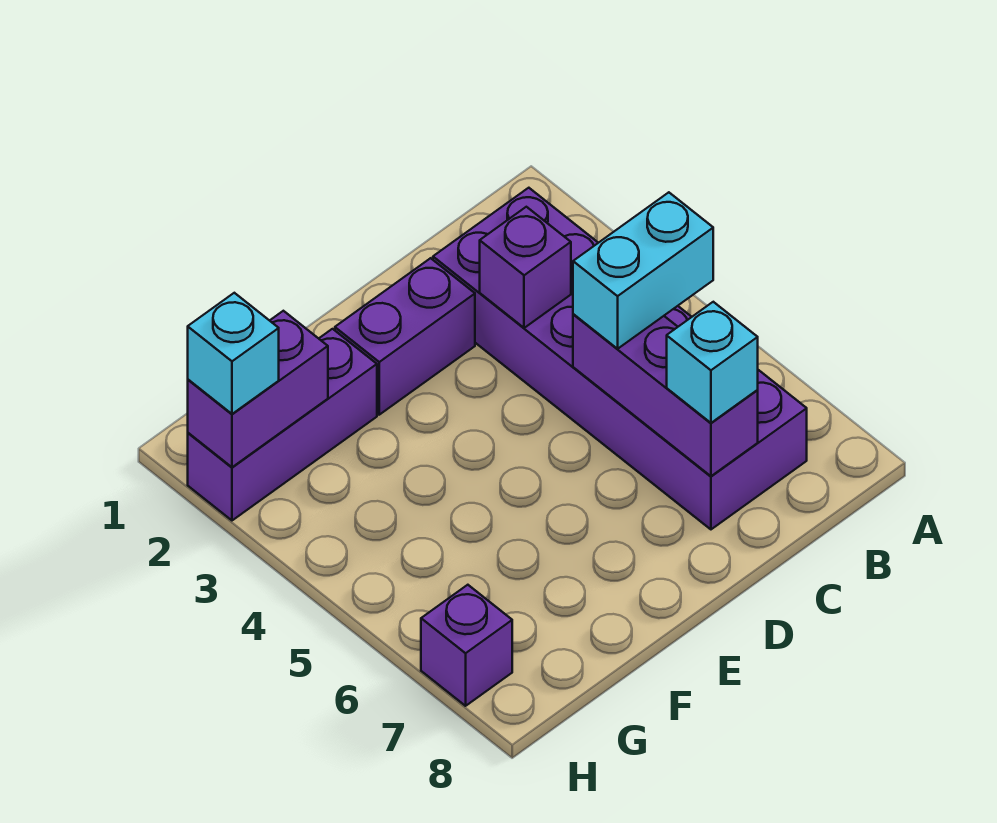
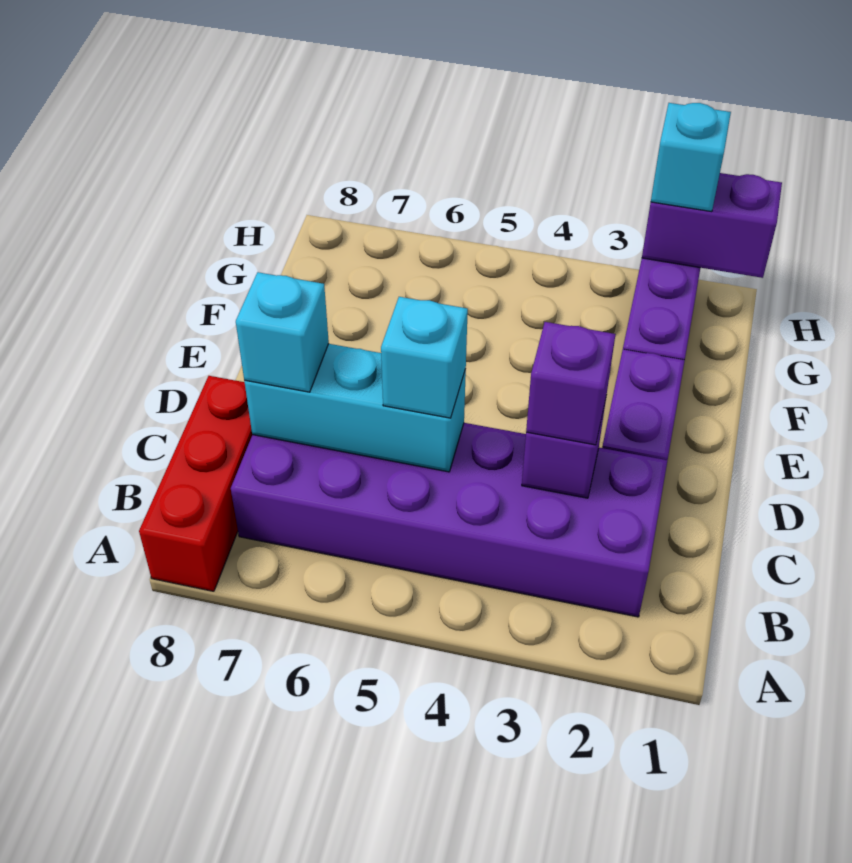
none -> red brick A8:C8 level 1
cyan brick B5:C5 level 3 -> cyan brick C5 level 3
purple brick C5:C7 level 2 -> cyan brick C5:C7 level 2
purple brick G2:H2 level 2 -> purple brick H1:H2 level 2
purple brick H7 level 1 -> purple brick C3 level 3

